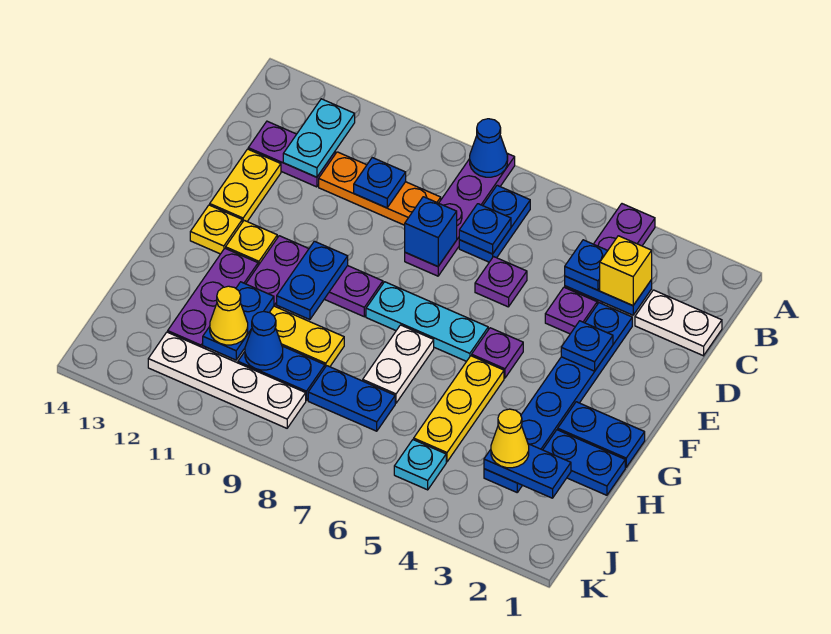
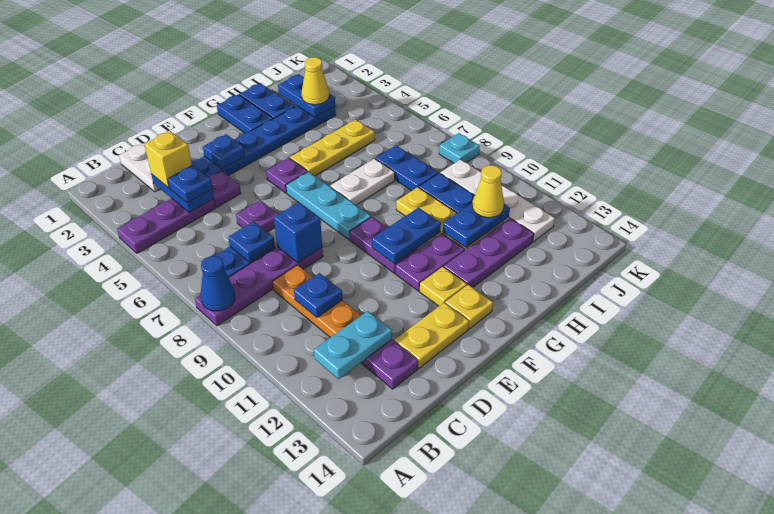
blue cone I10 level 2 -> none
cyan plate J5 level 1 -> cyan plate K8 level 1

